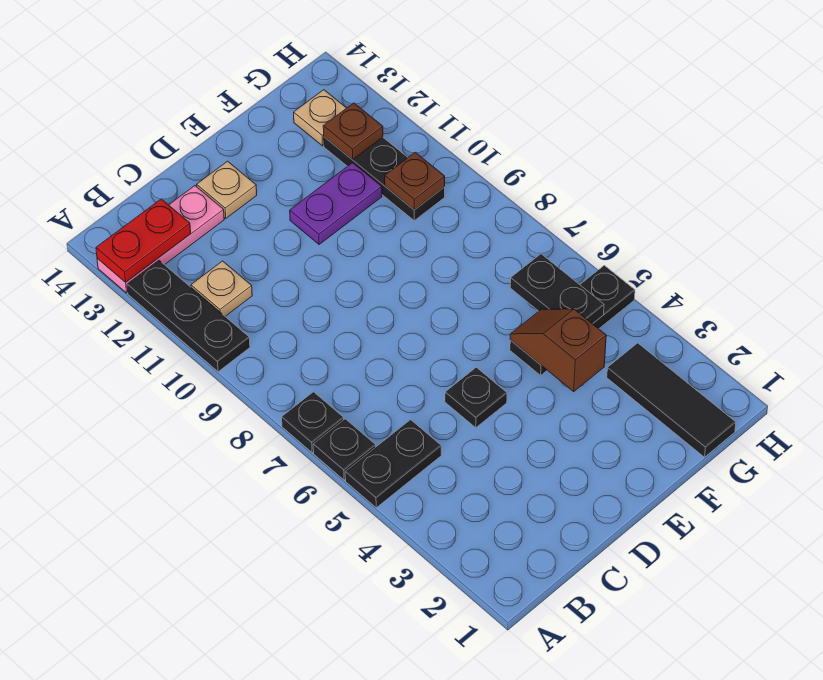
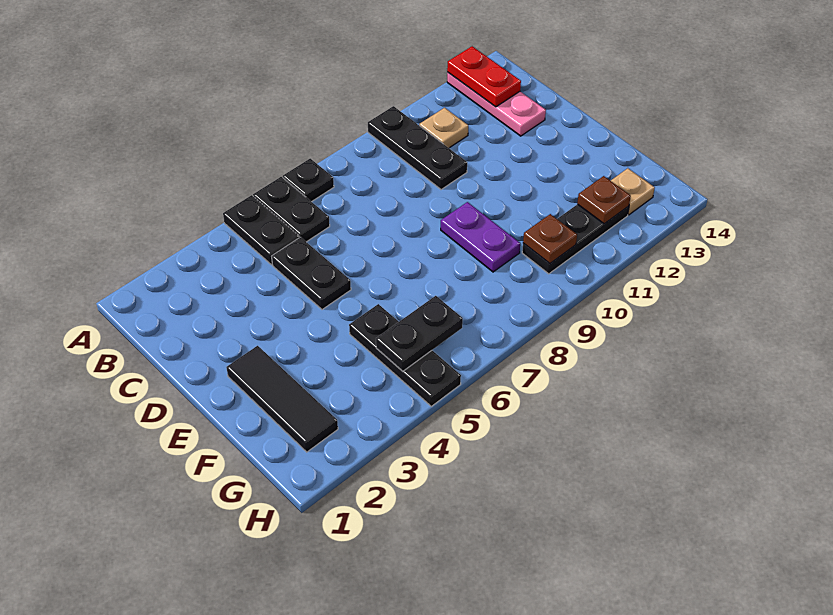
black plate A6 level 1 -> black plate A6:B6 level 1
black plate A10:A12 level 1 -> black plate A10:C10 level 1
black plate D5 level 1 -> black plate C5:D5 level 1
tan plate D13 level 1 -> none
purple plate E11:F11 level 1 -> purple plate E9:F9 level 1
brown slope F4:F5 level 2 top 4 -> none
black tile G1:G3 level 1 -> black tile E2:G2 level 1

